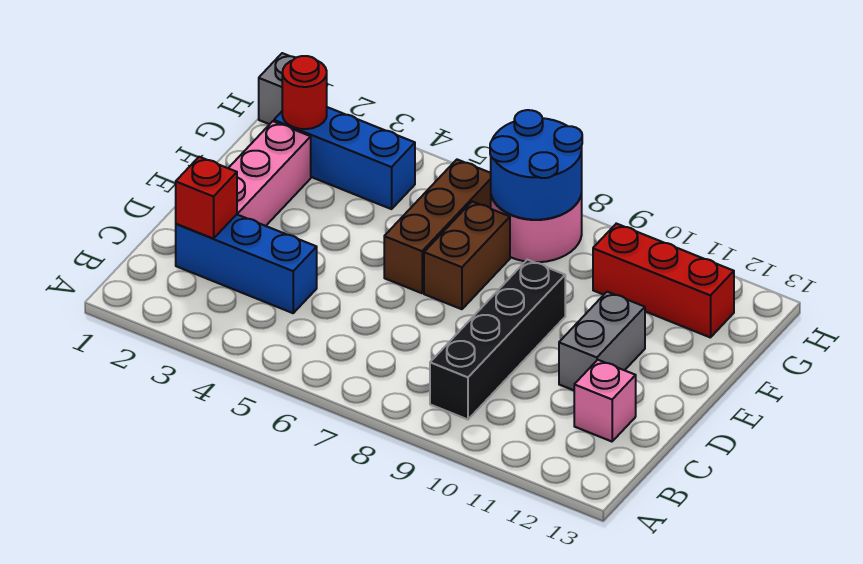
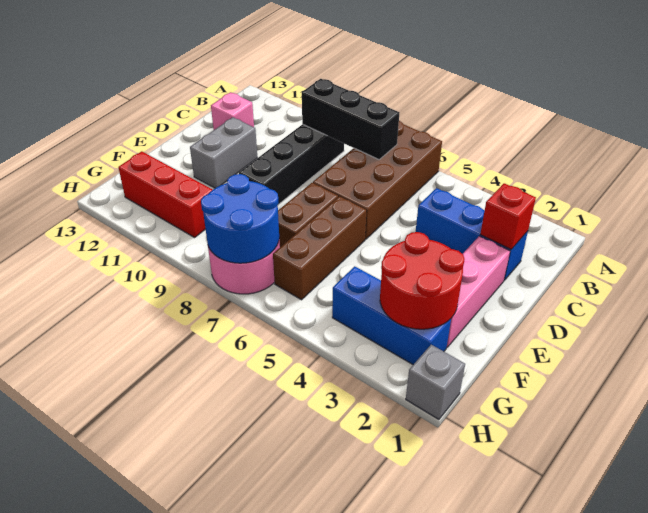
none -> brown brick A6:D7 level 1
none -> black brick B7:B9 level 2
red round brick G2 level 2 -> red round brick F2:G3 level 2

